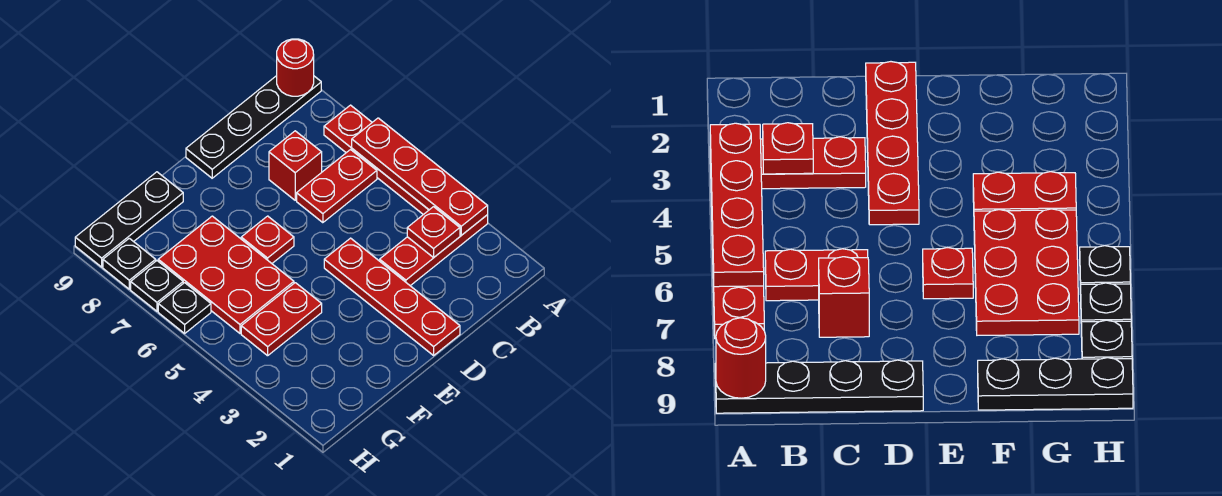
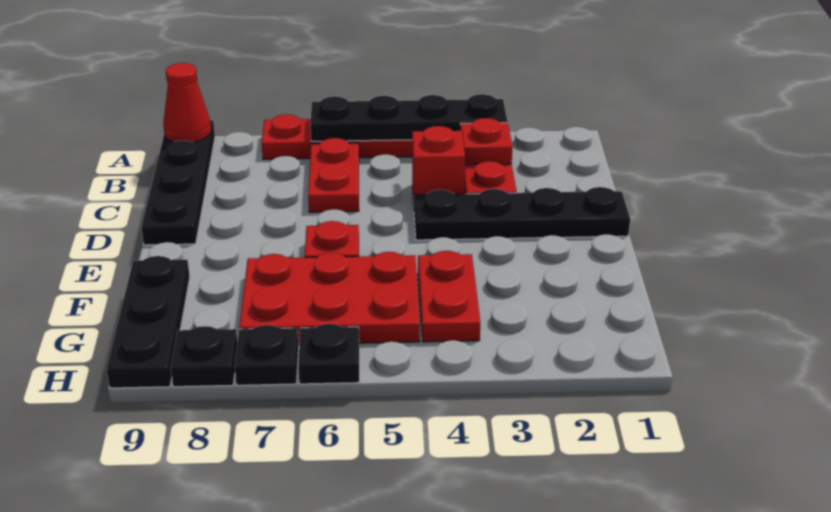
red plate A3:A6 level 2 -> black plate A3:A6 level 2
red round brick A9 level 2 -> red cone A9 level 2
red brick C7 level 1 -> red brick C4 level 1
red plate D1:D4 level 1 -> black plate D1:D4 level 1

